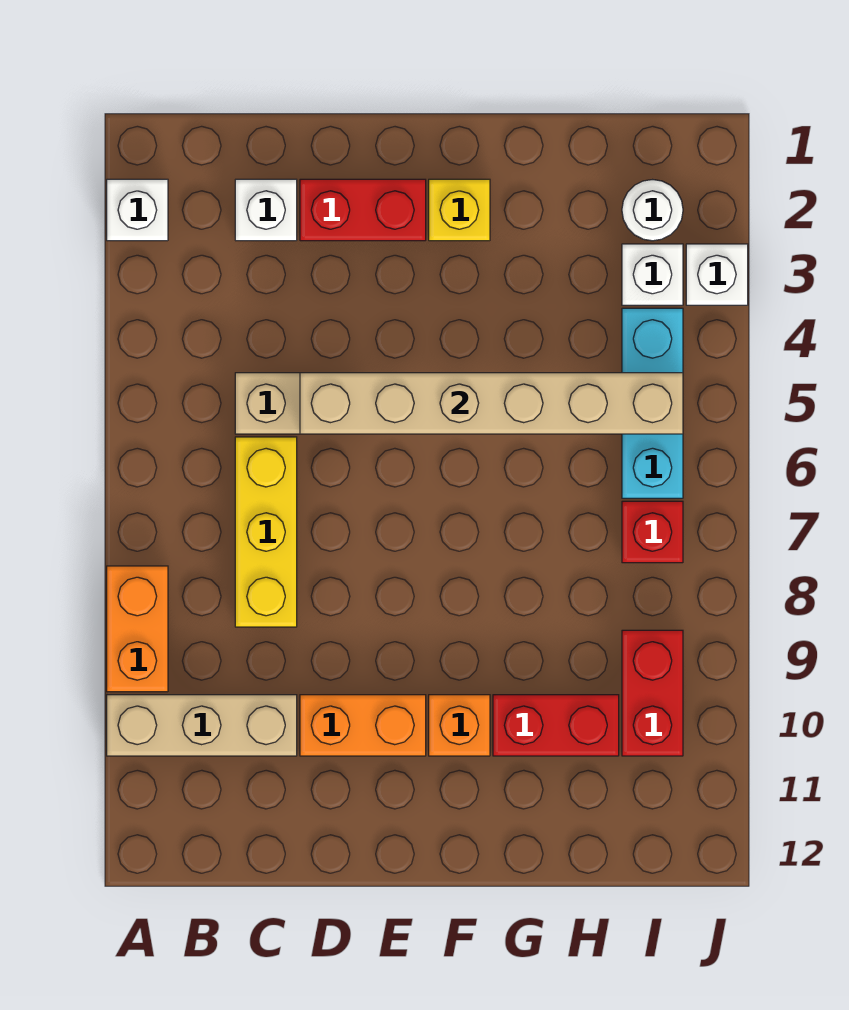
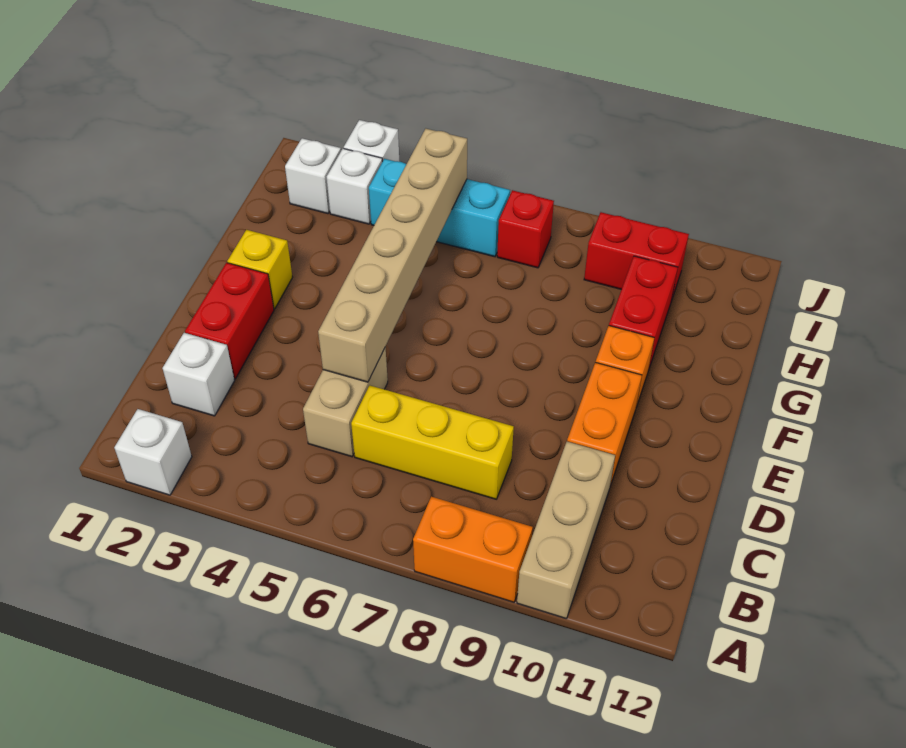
white round brick I2 level 1 -> white brick I2 level 1

